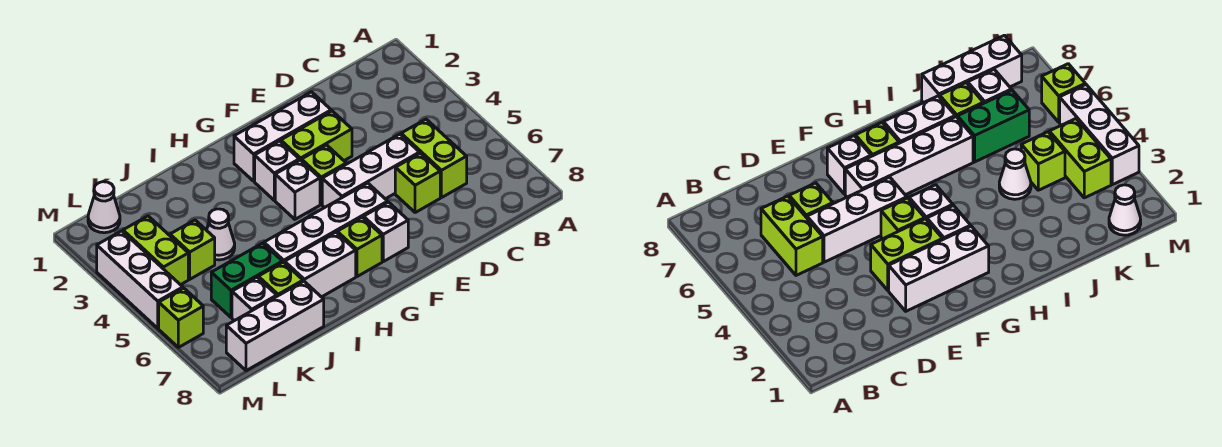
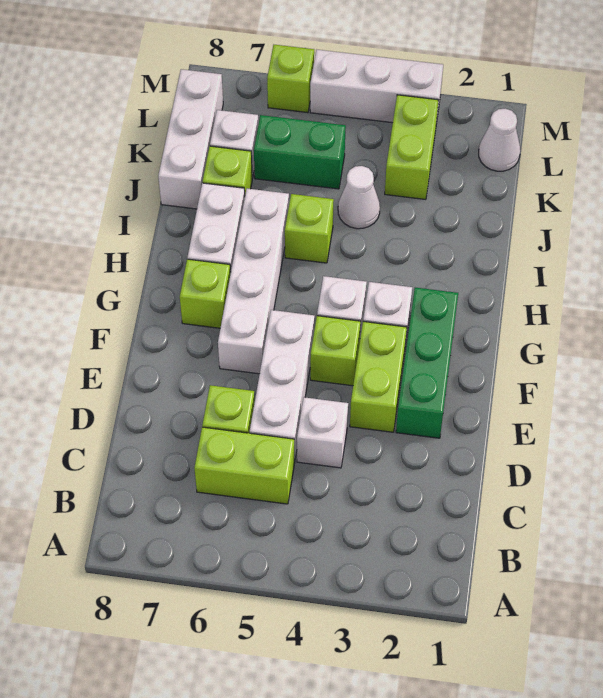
white brick E2:G2 level 1 -> green brick E2:G2 level 1
white brick F7 level 1 -> white brick D4 level 1
green brick J6:K6 level 1 -> green brick K5:K6 level 1
lime brick K4 level 1 -> lime brick I5 level 1
lime brick L3:L4 level 1 -> lime brick K3:L3 level 1

